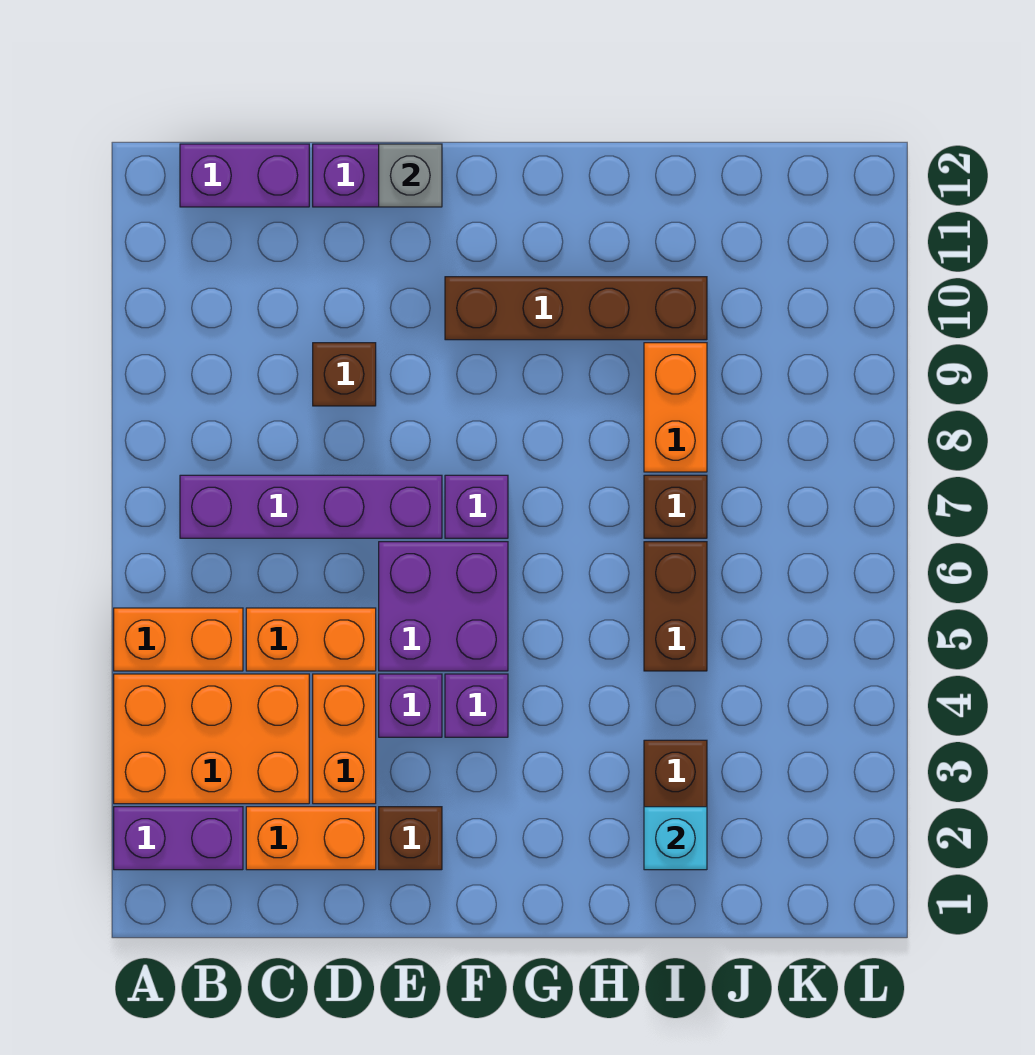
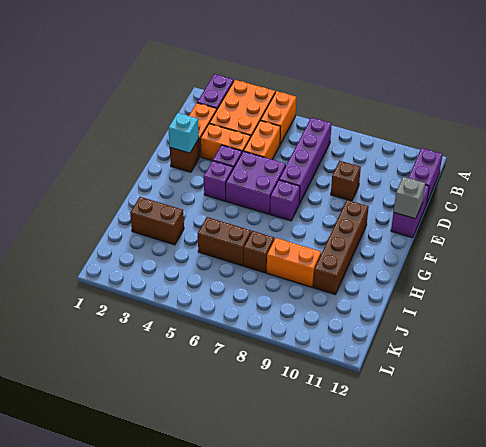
cyan brick I2 level 2 -> cyan brick E2 level 2

